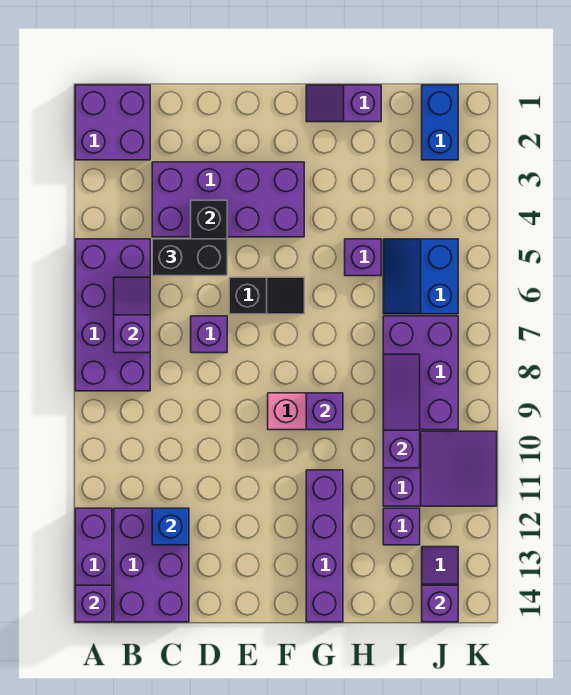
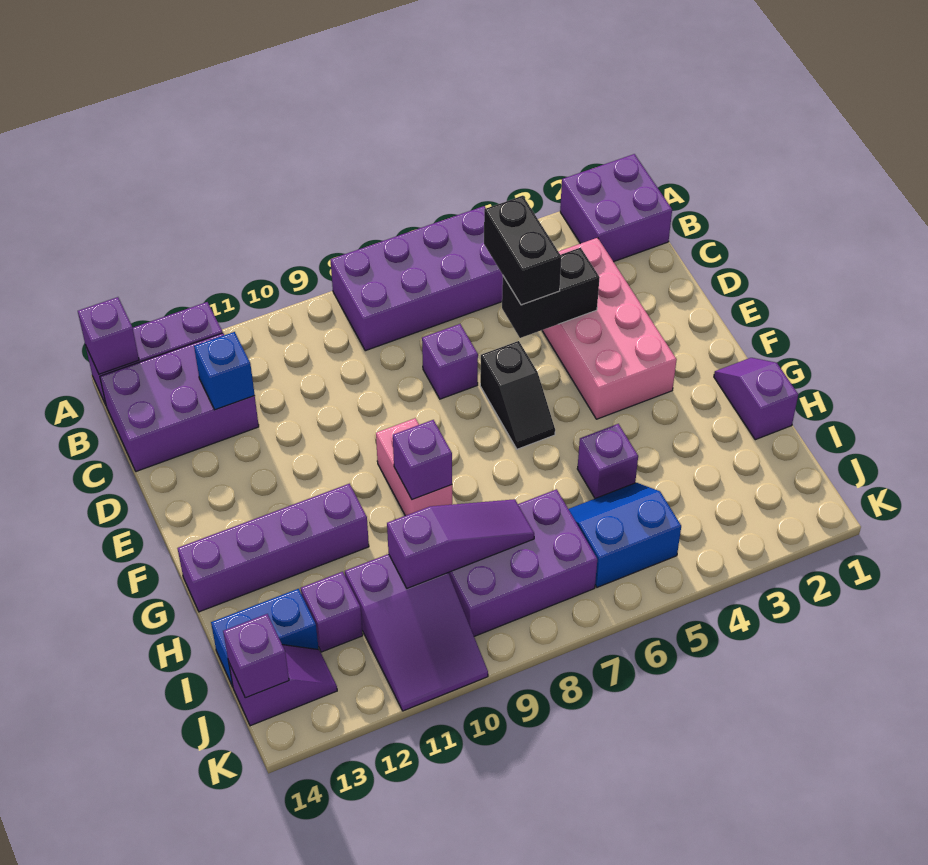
purple slope B6:B7 level 2 top 7 -> none
purple brick C3:F4 level 1 -> pink brick C3:F4 level 1
blue brick J1:J2 level 1 -> blue brick I13:I14 level 1

